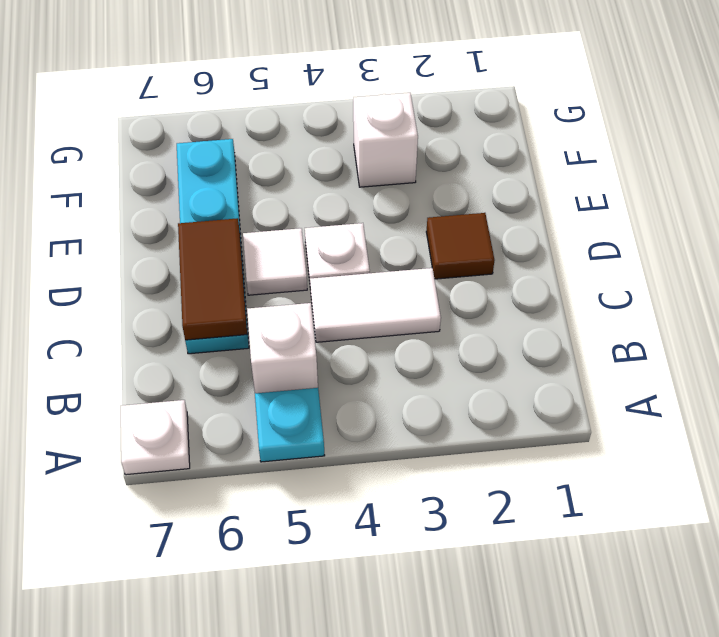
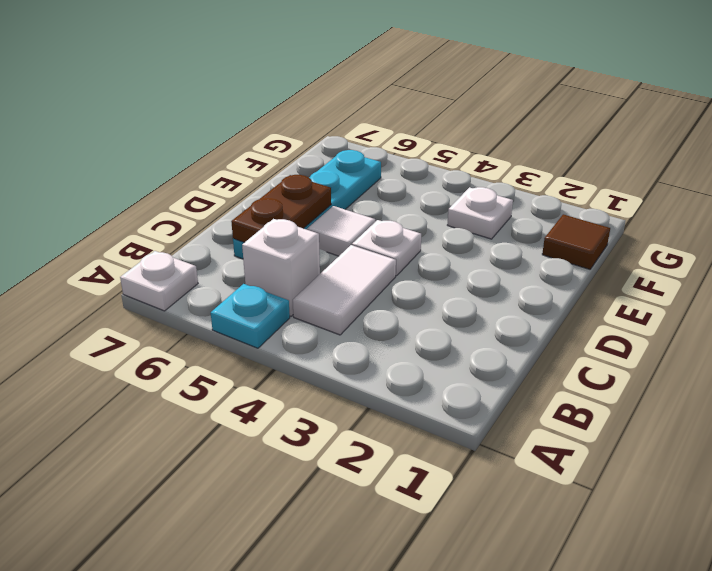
white tile C3:C4 level 1 -> white tile B4:C4 level 1
brown tile C6:D6 level 2 -> brown plate C6:D6 level 2
brown tile D2 level 1 -> brown tile F1 level 1
white brick F3 level 1 -> white plate F3 level 1

